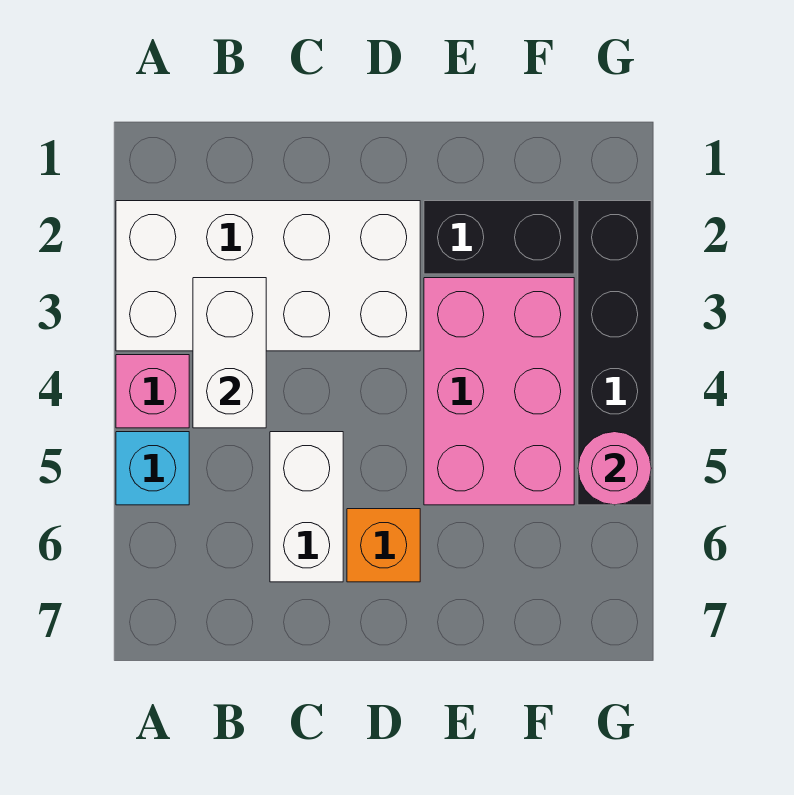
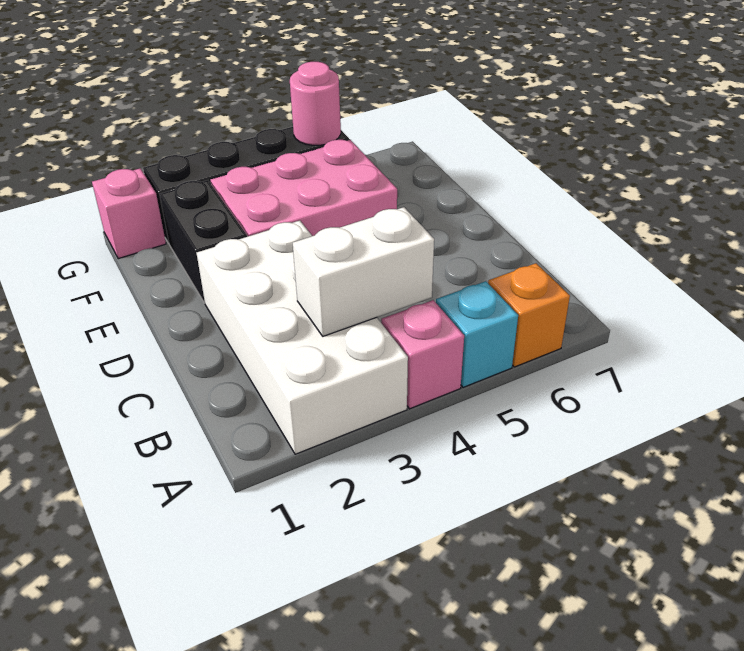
white brick C5:C6 level 1 -> none
orange brick D6 level 1 -> orange brick A6 level 1
none -> pink brick G1 level 1

